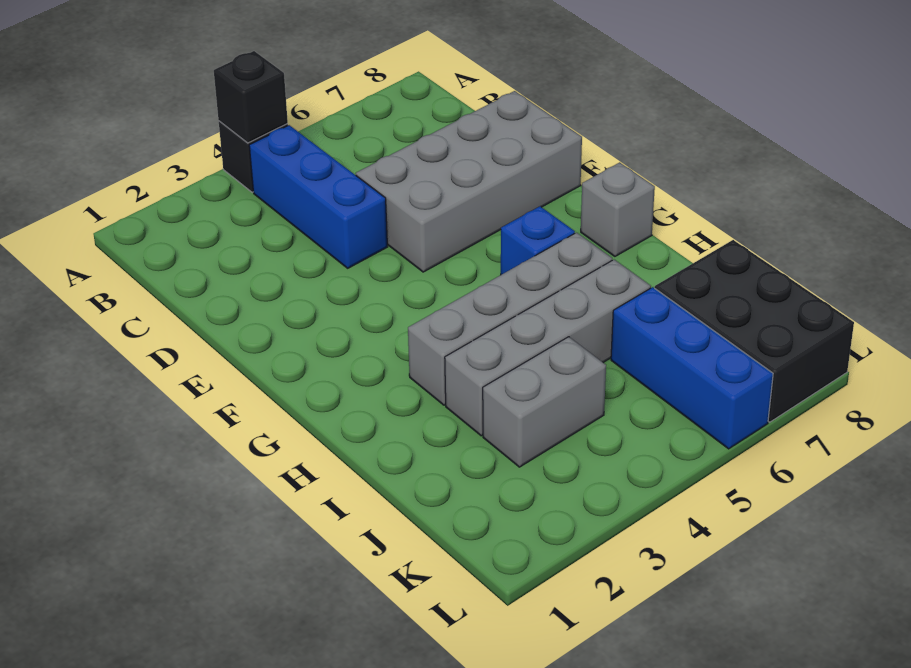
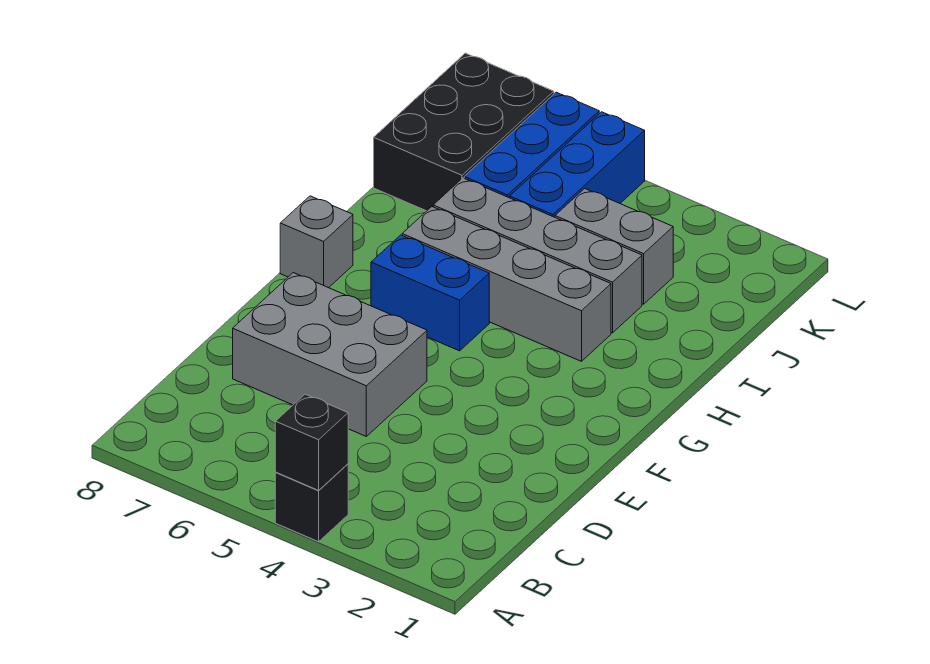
blue brick B4:D4 level 1 -> blue brick J5:L5 level 1
grey brick D5:E8 level 1 -> grey brick D5:E7 level 1
blue brick G6 level 1 -> blue brick G5:G6 level 1

